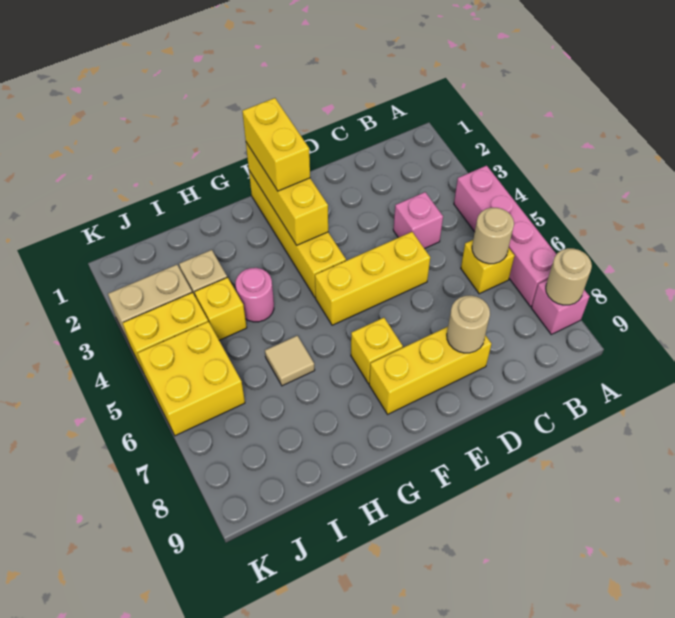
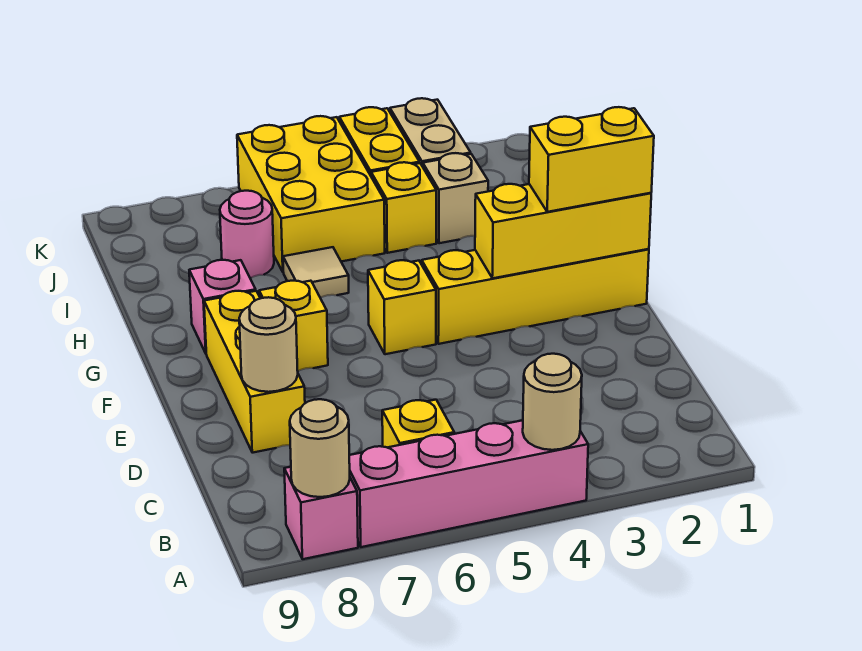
tan round brick B6 level 2 -> tan round brick A4 level 2
pink brick C4 level 1 -> pink brick G8 level 1
yellow brick D5:F5 level 1 -> yellow brick F5 level 1
pink round brick H4 level 1 -> pink round brick I7 level 1
yellow brick J5:K6 level 1 -> yellow brick I5:K6 level 1

